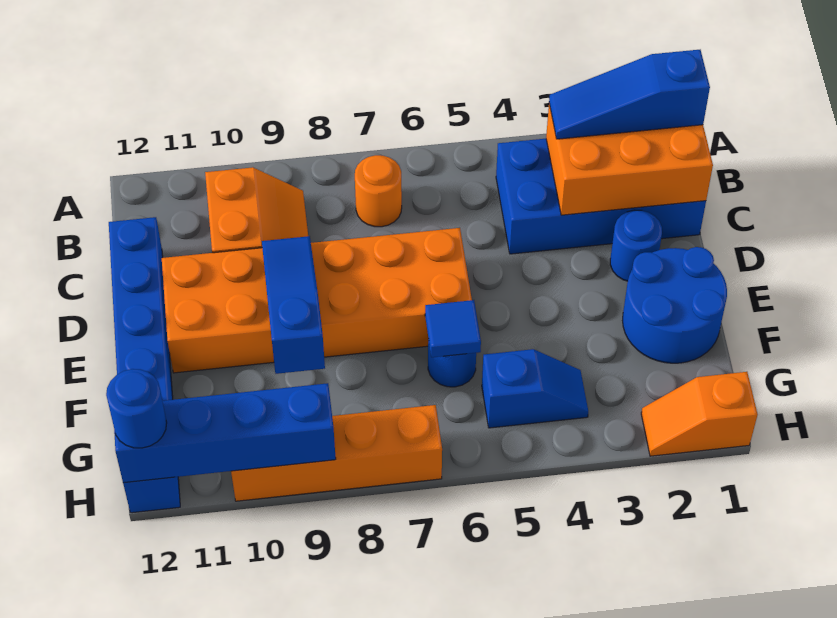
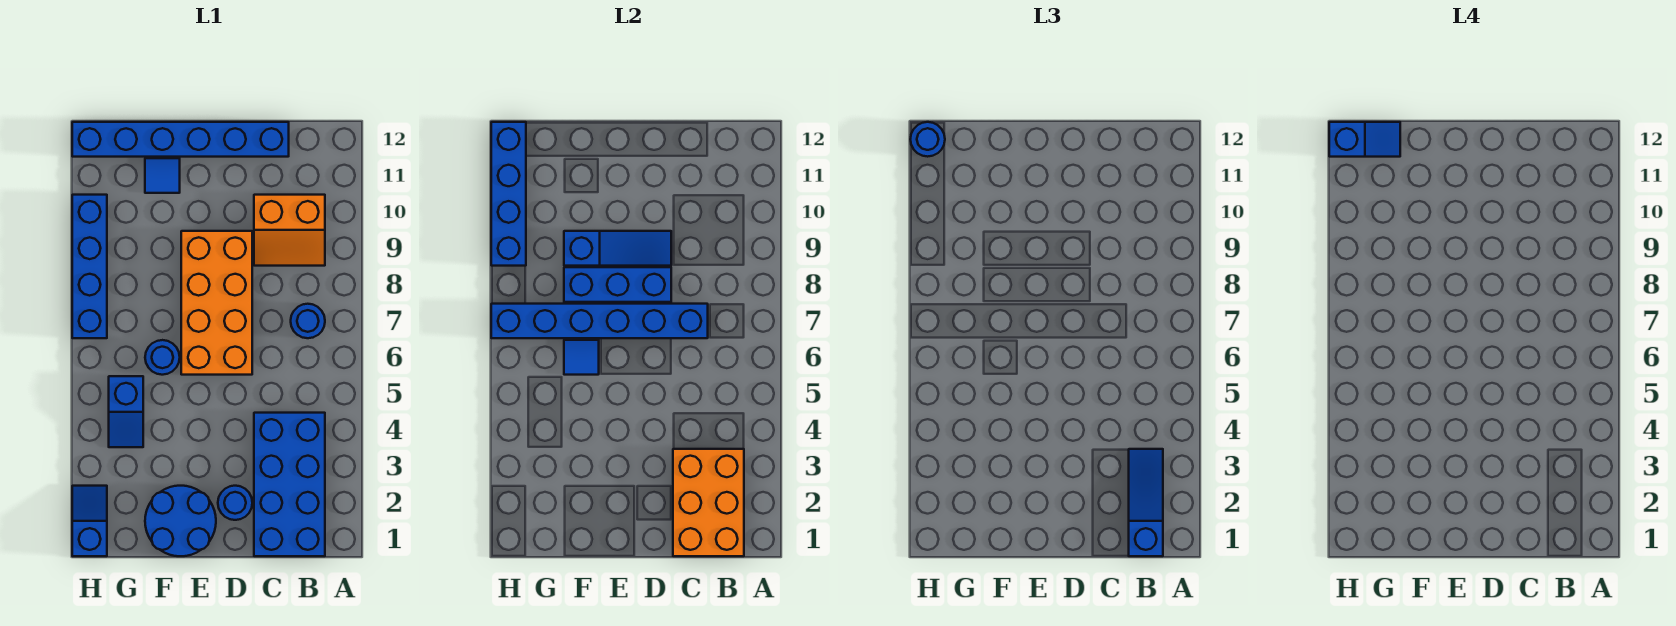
orange round brick B7 level 1 -> blue round brick B7 level 1
none -> blue brick C7:H7 level 2
orange brick D6:E11 level 1 -> orange brick D6:E9 level 1
none -> blue brick D8:F8 level 2
none -> blue tile F11 level 1
none -> blue slope G12:H12 level 4 top H
orange slope H1:H2 level 1 top 1 -> blue slope H1:H2 level 1 top 1
orange brick H7:H10 level 1 -> blue brick H7:H10 level 1

